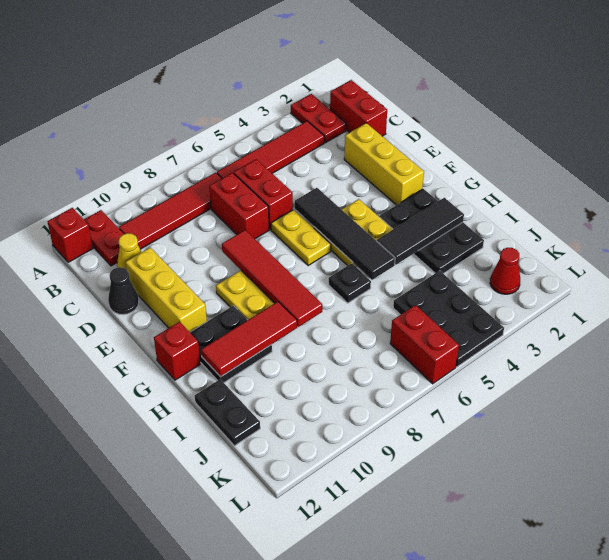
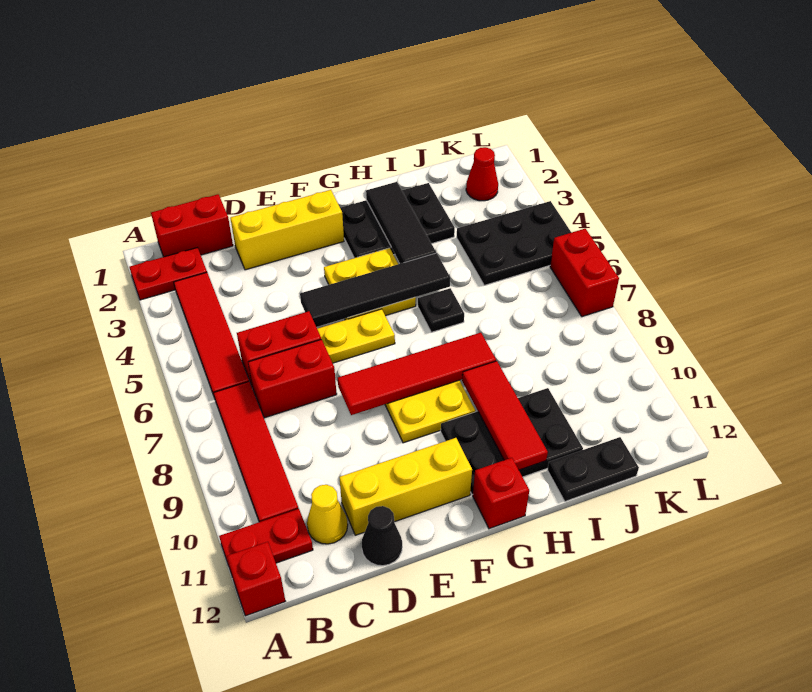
black plate G10:H11 level 1 -> black plate G10:I11 level 1
red brick K6:L6 level 1 -> red brick L6:L7 level 1

